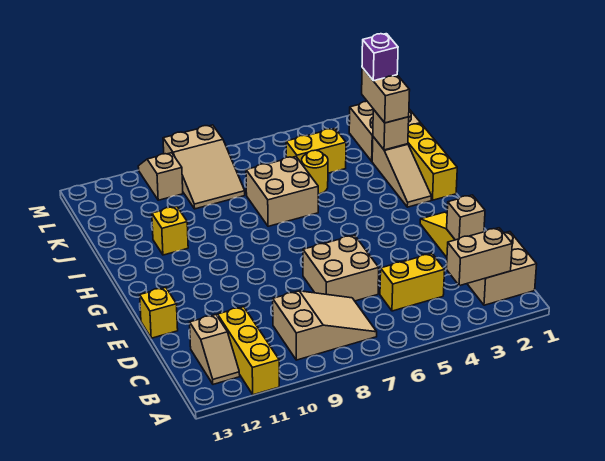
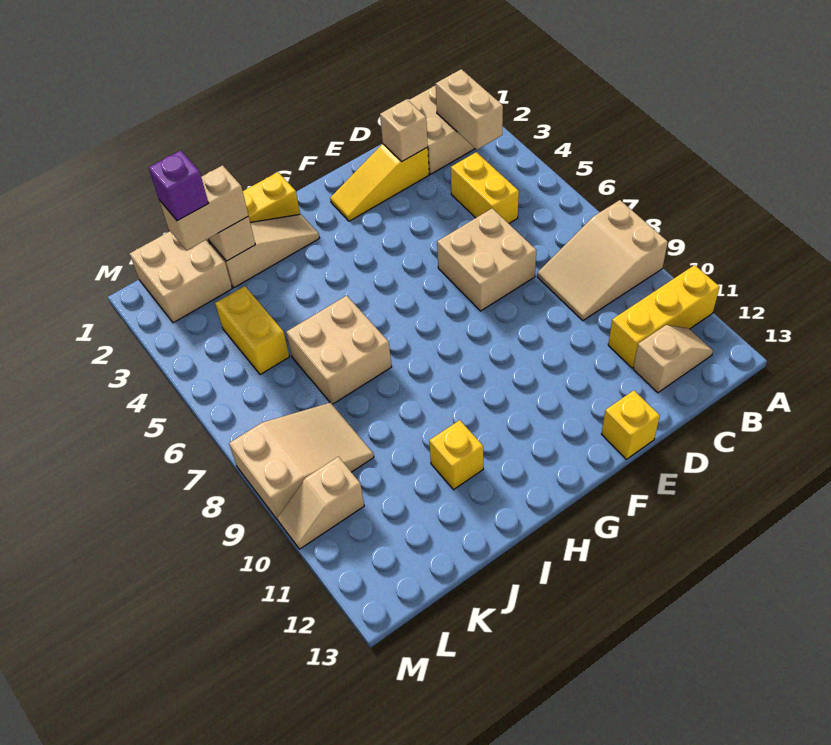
tan slope B7:C9 level 1 top 9 -> tan slope A8:C9 level 1 top A
yellow round brick J5 level 1 -> none

